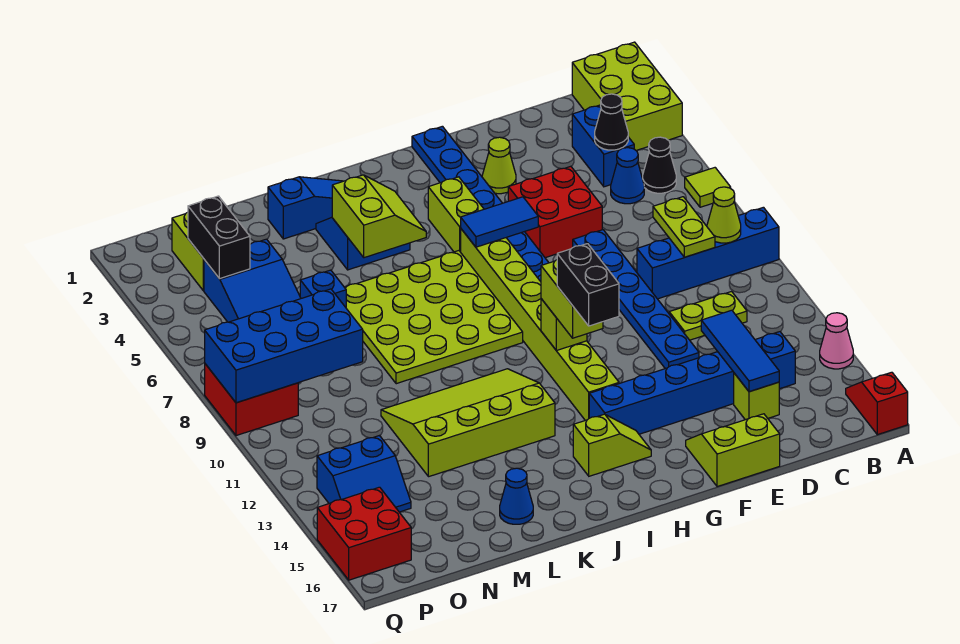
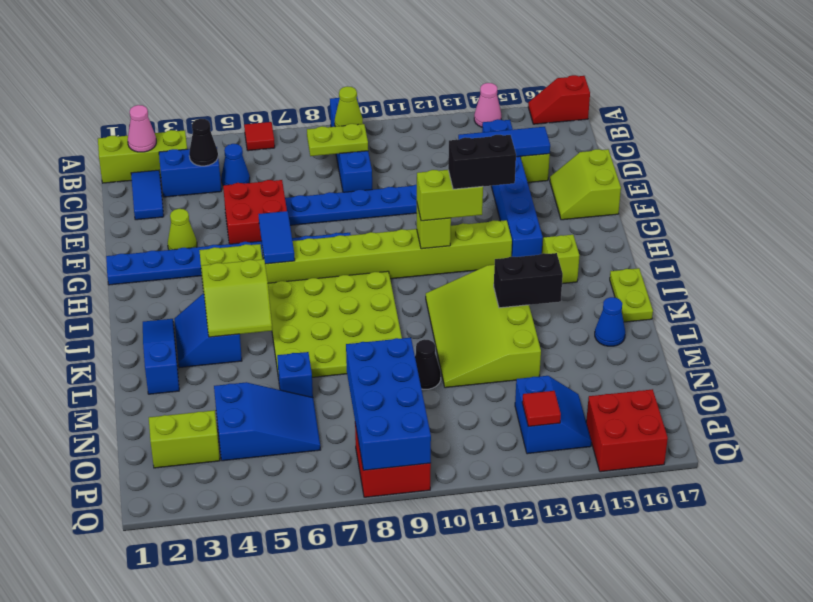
lime brick A1:B3 level 1 -> lime brick B1:B3 level 1
lime tile A6 level 1 -> red tile A6 level 1
none -> pink cone B2 level 2
black cone B5 level 1 -> black cone M10 level 1
none -> blue tile C2:D2 level 1
lime plate C11:D11 level 1 -> lime plate J17:K17 level 1
lime slope J4:K5 level 2 top K -> lime slope J4:K5 level 2 top J
black brick O3:O4 level 2 -> black brick K13:K14 level 2
none -> red tile P13 level 2

